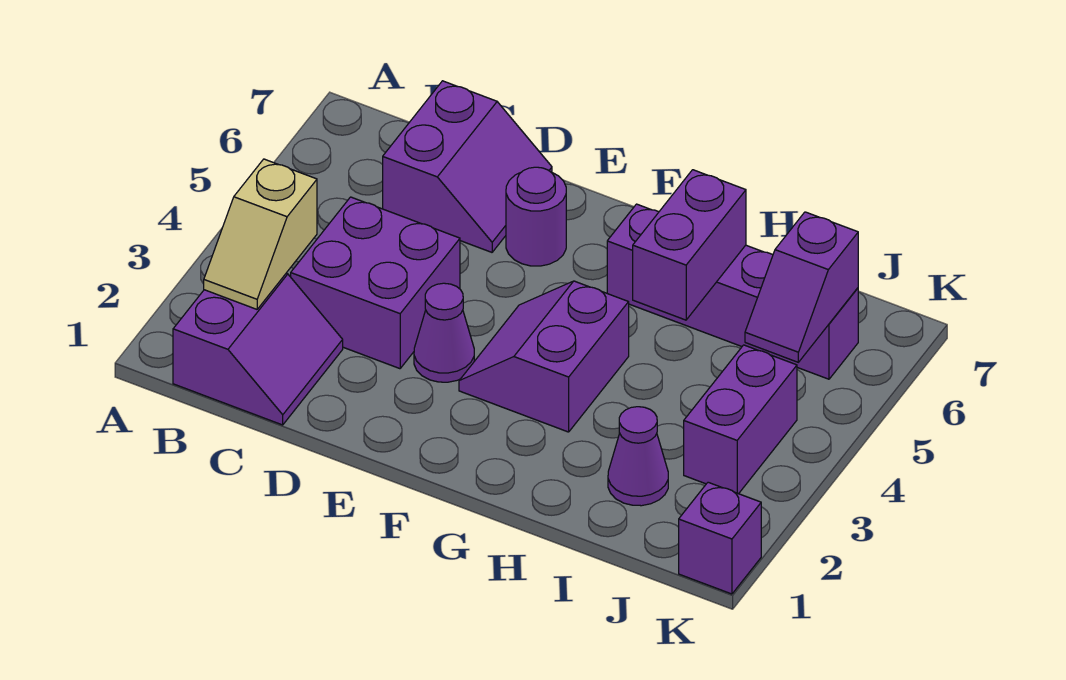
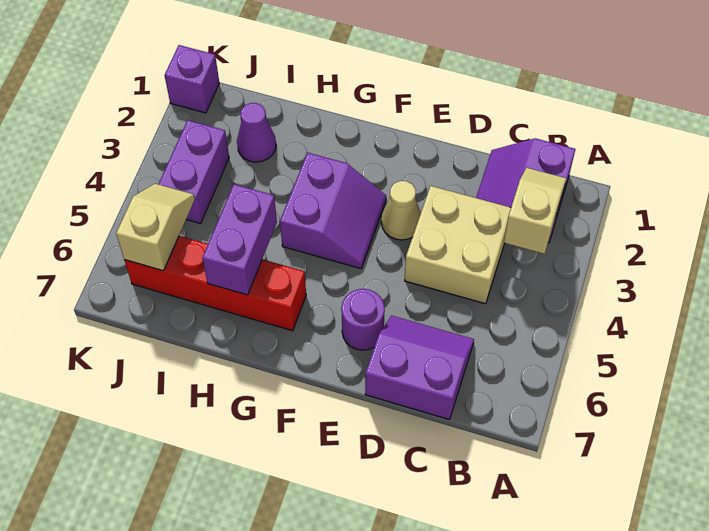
purple brick C3:D4 level 1 -> tan brick C3:D4 level 1
purple slope C6:D7 level 1 top C -> purple slope C6:D7 level 1 top 7
purple cone E3 level 1 -> tan cone E3 level 1
purple brick G6:J6 level 1 -> red brick G6:J6 level 1
purple slope J5:J6 level 2 top 6 -> tan slope J5:J6 level 2 top 6

